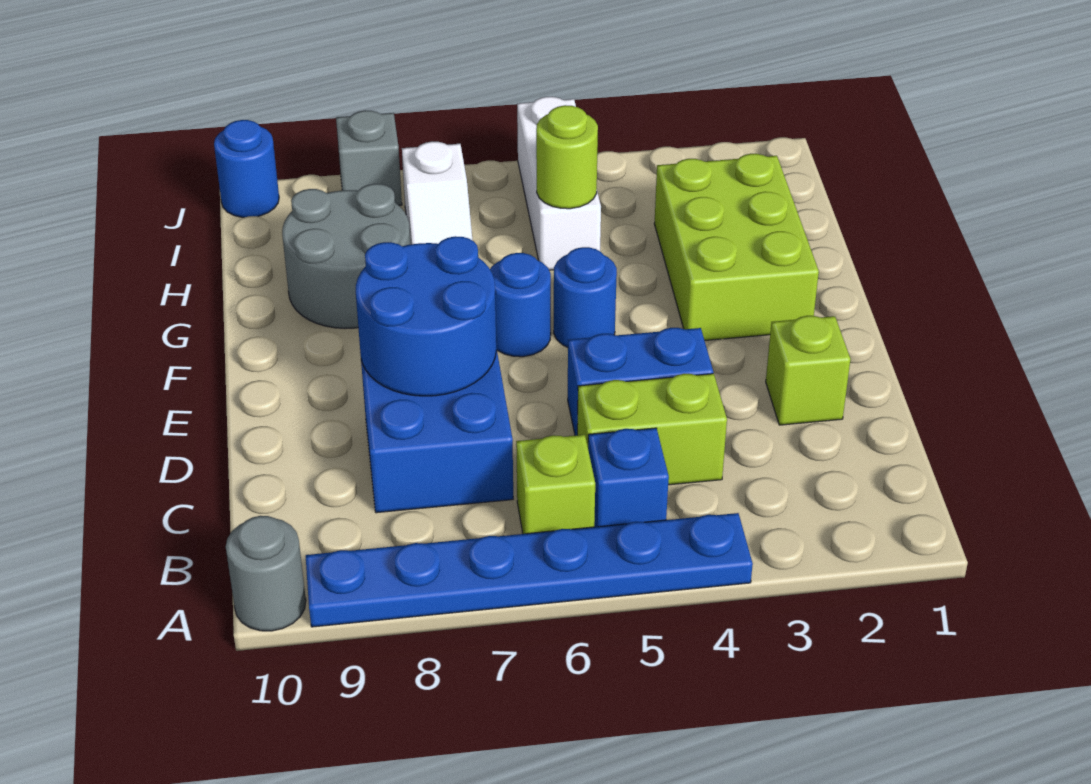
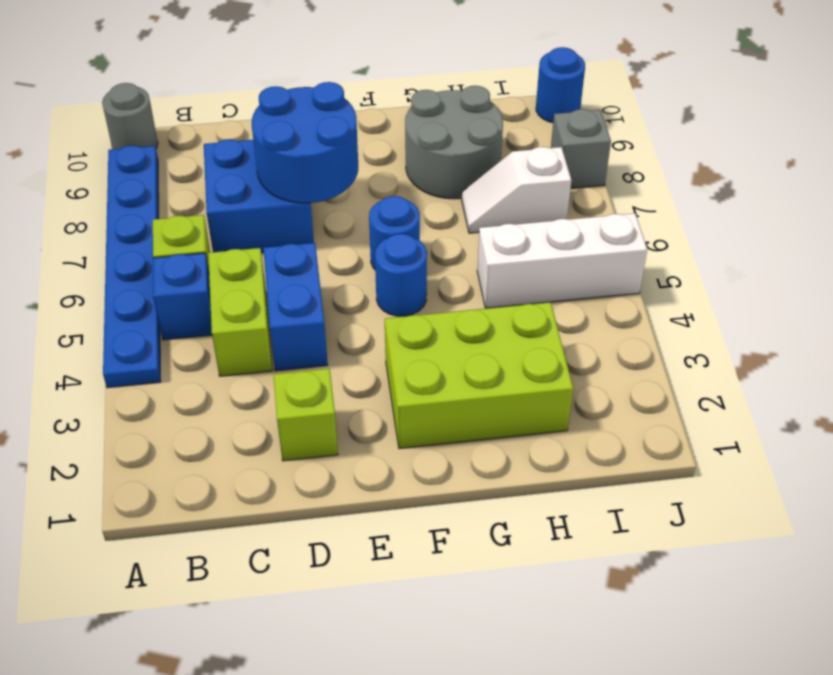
lime round brick H5 level 2 -> none

